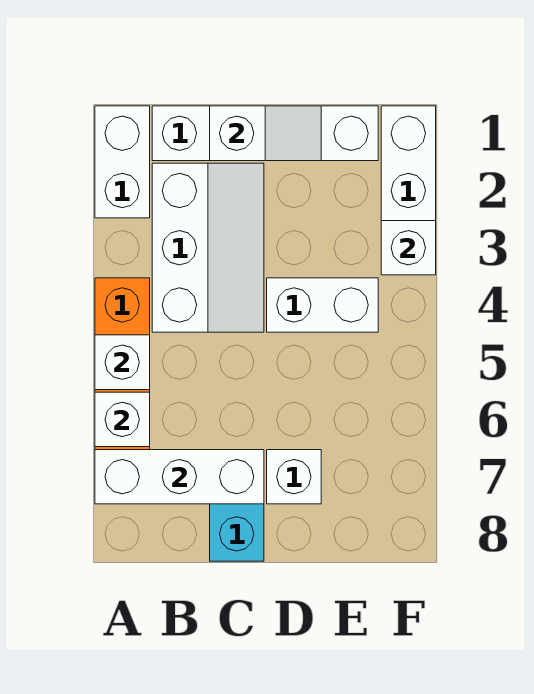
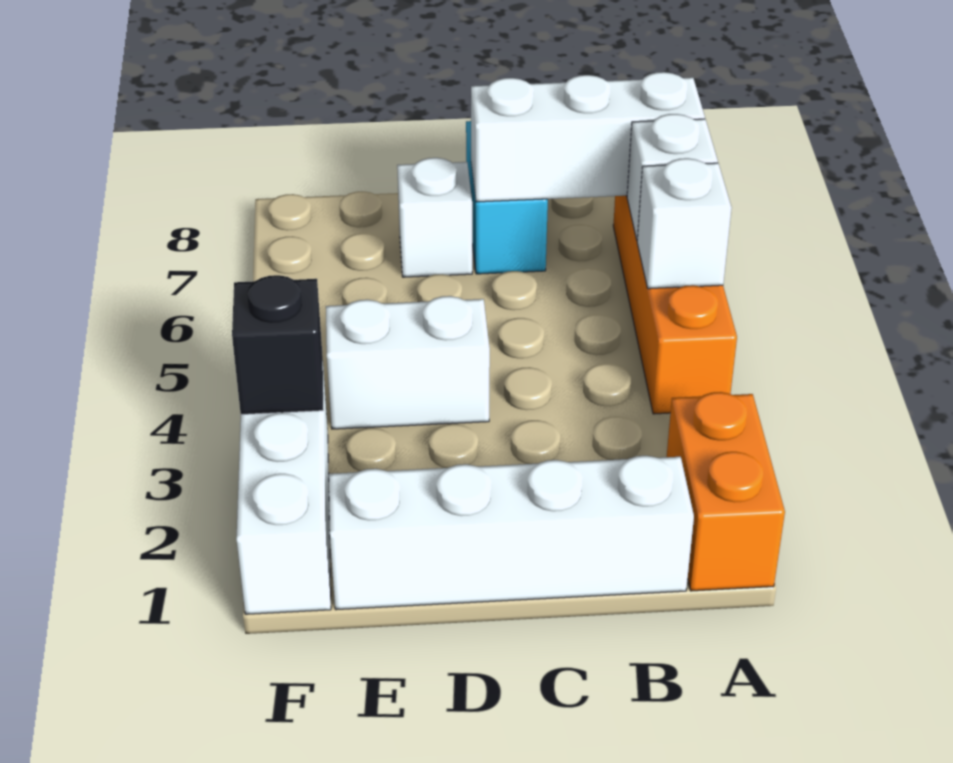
white brick A1:A2 level 1 -> orange brick A1:A2 level 1
white slope B2:C4 level 1 top B -> none
white slope C1:D1 level 2 top C -> none
white brick F3 level 2 -> black brick F3 level 2

